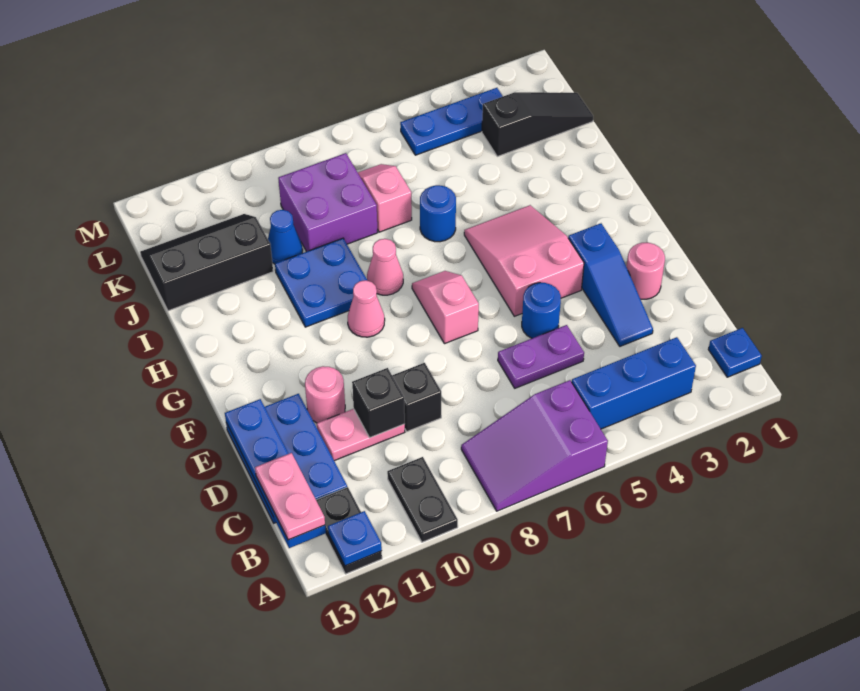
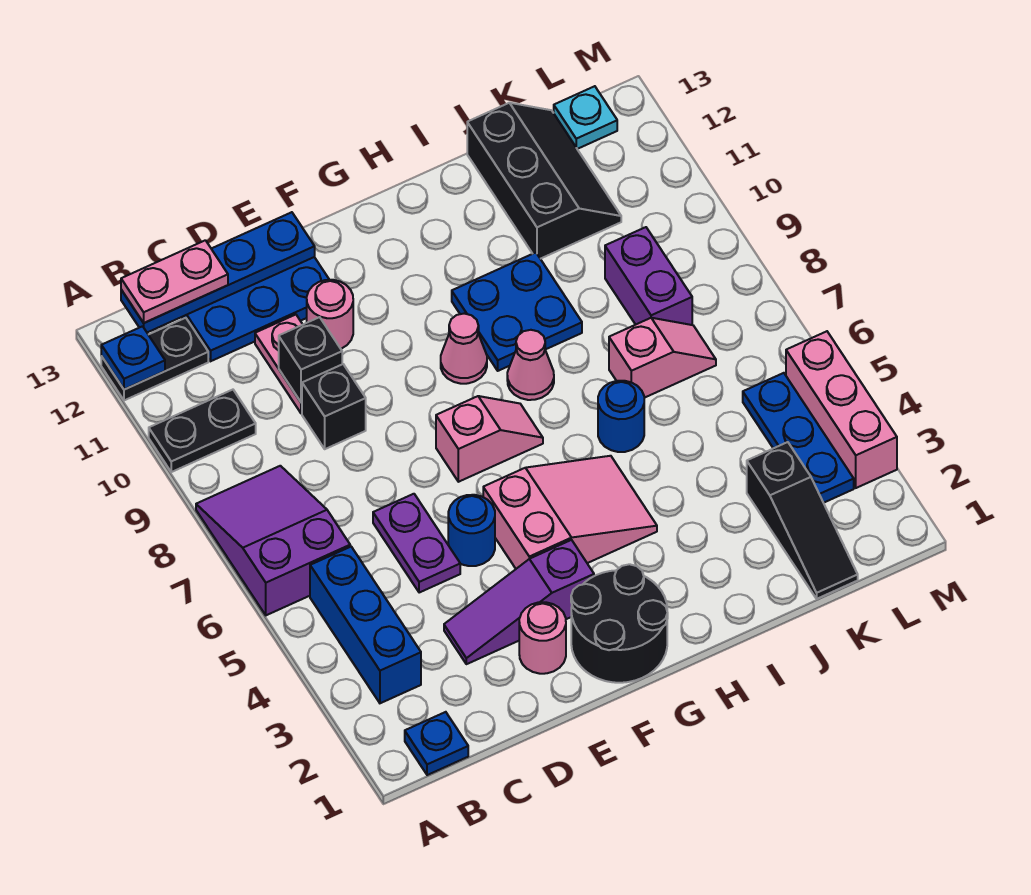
blue slope D3:F3 level 1 top F -> purple slope D3:F3 level 1 top F
none -> black round brick F1:G2 level 1
purple brick J8:K9 level 1 -> purple brick K8:K9 level 1
blue cone J10 level 1 -> none
none -> cyan plate L13 level 1
none -> pink brick M3:M5 level 1

